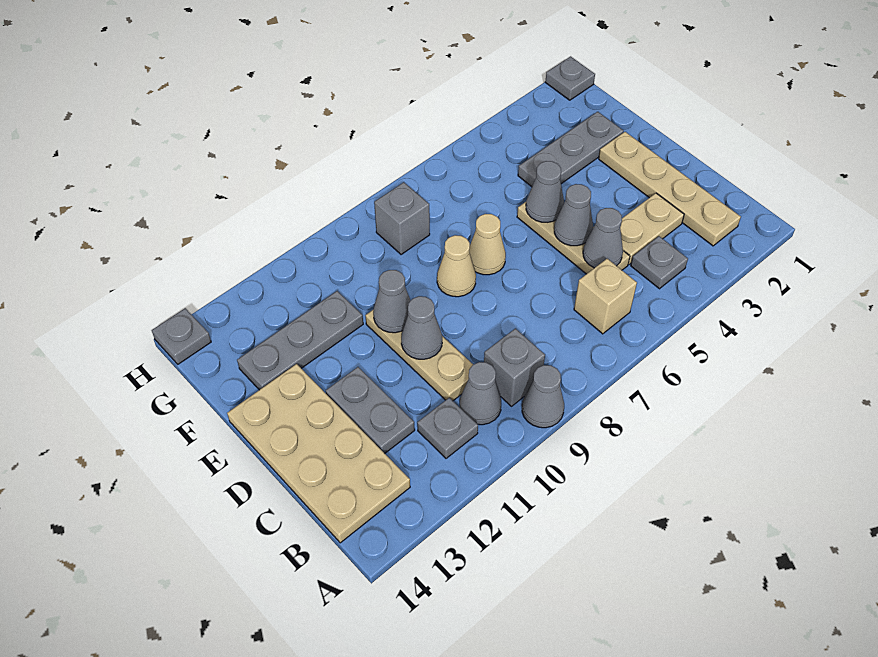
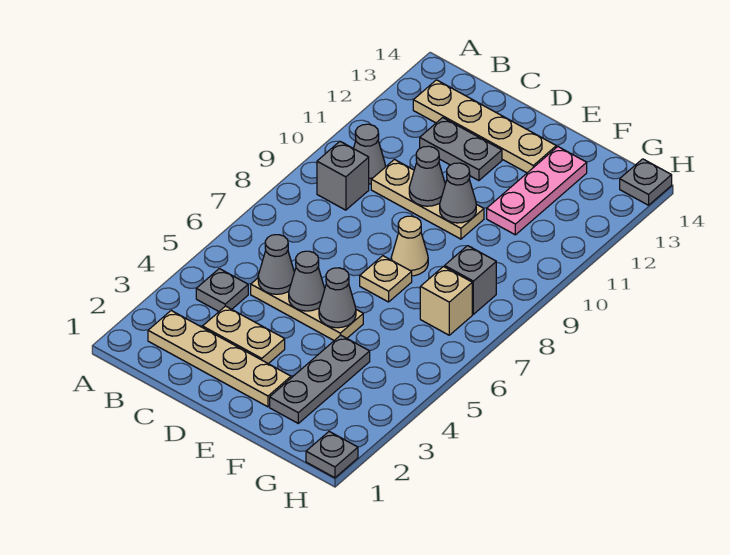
grey cone A9 level 1 -> none
tan brick B6 level 1 -> tan brick G7 level 1
grey plate B11 level 1 -> none
tan plate B13:E14 level 1 -> tan plate B13:E13 level 1
tan plate C3:C4 level 1 -> tan plate C3:D3 level 1
tan cone E7 level 1 -> tan plate E7 level 1
grey plate F11:F13 level 1 -> pink plate F11:F13 level 1

